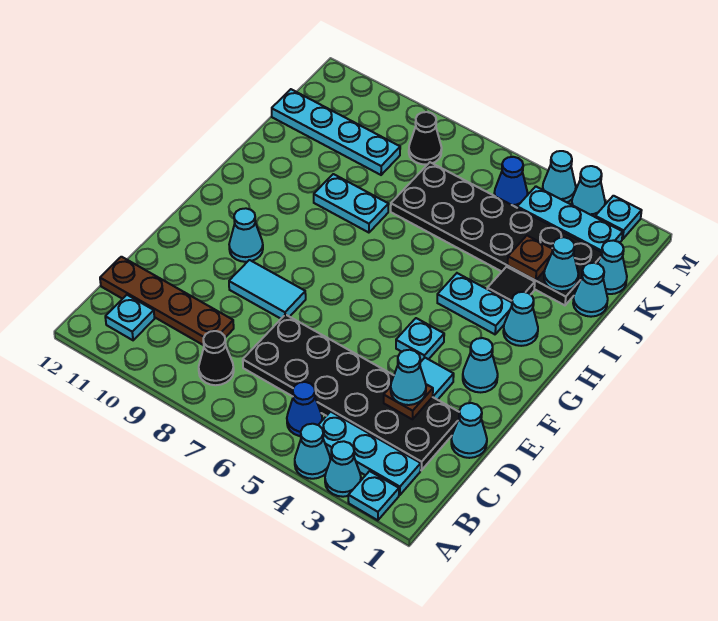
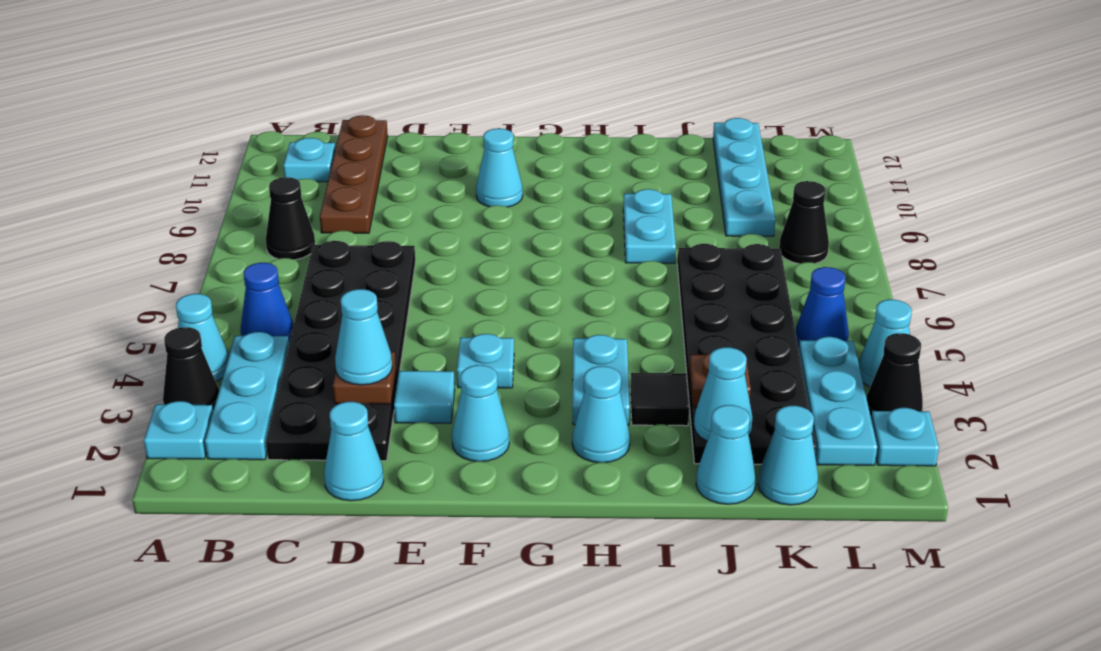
cyan cone A3 level 1 -> black cone A3 level 1
cyan tile E8:E9 level 1 -> none
cyan cone M3 level 1 -> black cone M3 level 1

